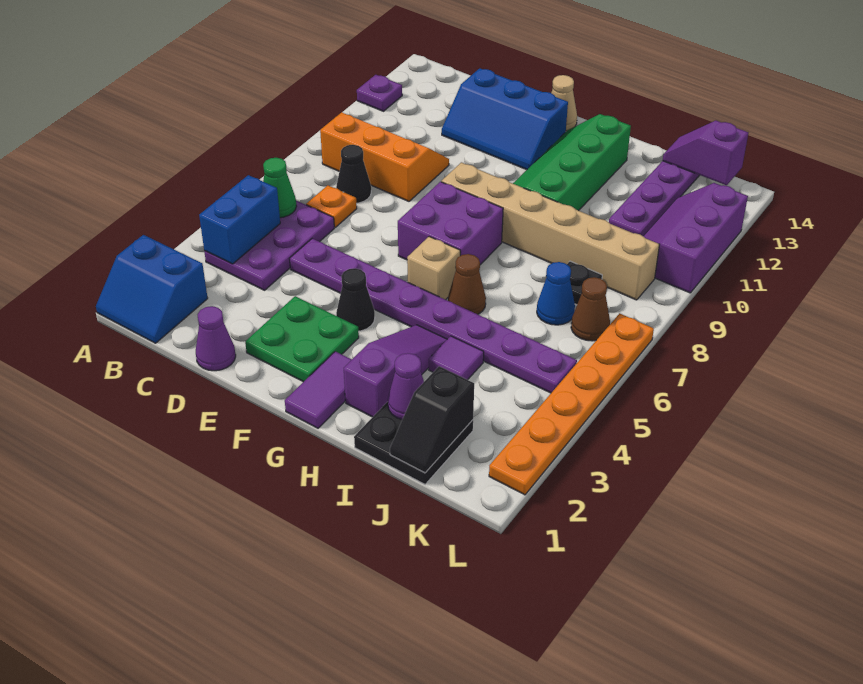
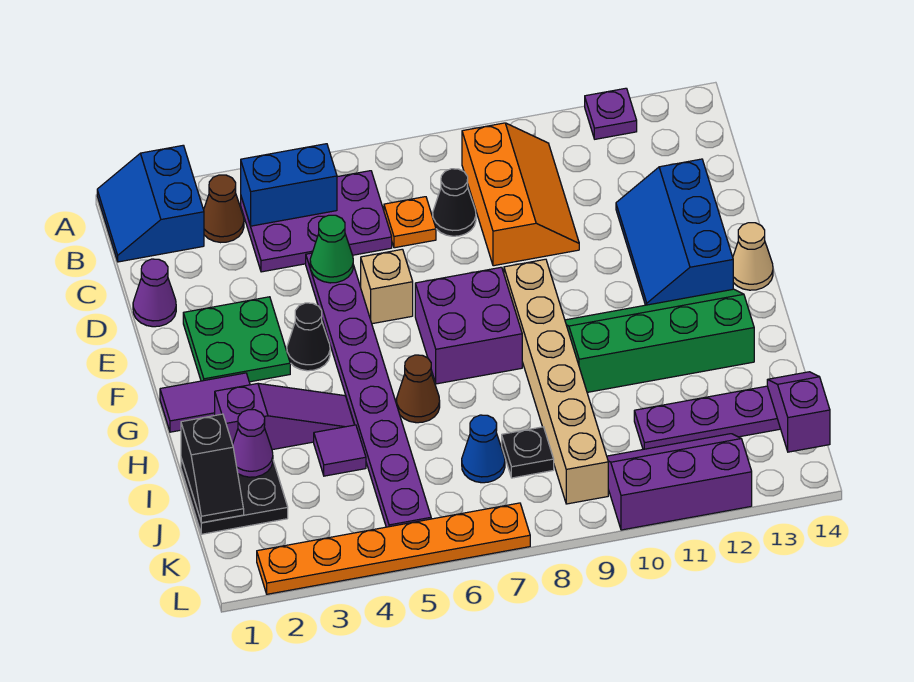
green cone B6 level 2 -> green cone D5 level 2
tan brick G6 level 1 -> tan brick E6 level 1
black slope J1:J2 level 2 top 2 -> black slope I1:J1 level 2 top I
brown cone K7 level 1 -> brown cone B3 level 1

